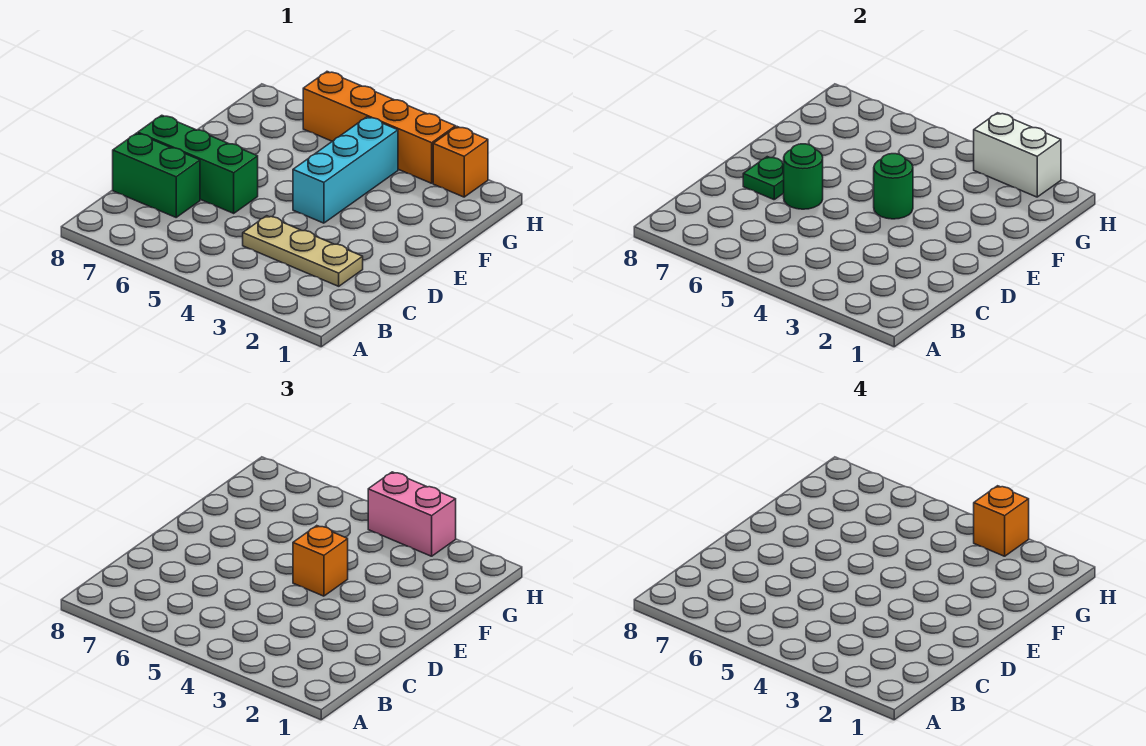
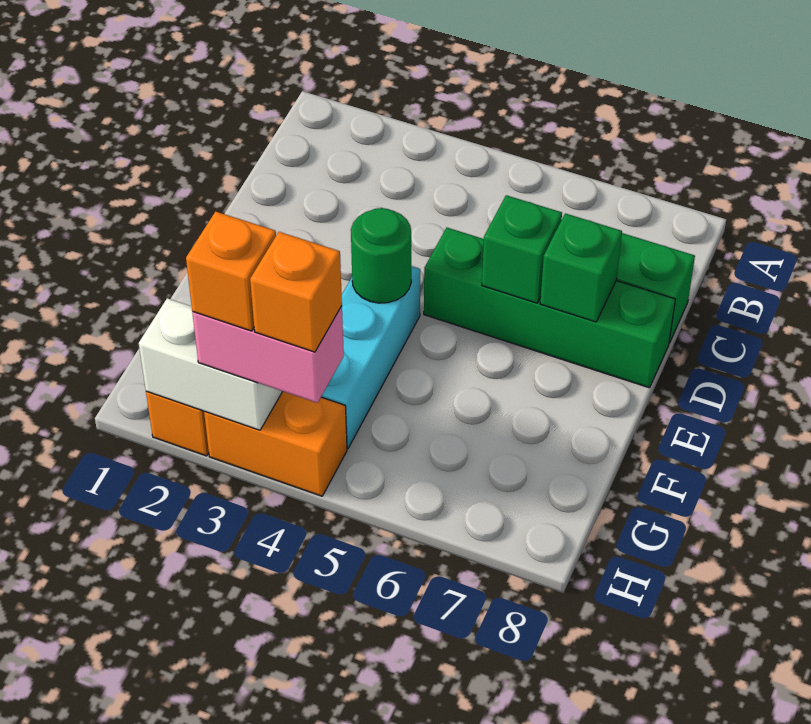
tan plate C2:C4 level 1 -> none
green brick D6:D8 level 1 -> green brick D5:D8 level 1
green round brick D6 level 2 -> green brick D6 level 2
green plate D7 level 2 -> green brick D7 level 2
orange brick E4 level 3 -> orange brick H4 level 4
orange brick H3:H6 level 1 -> orange brick H3:H4 level 1

